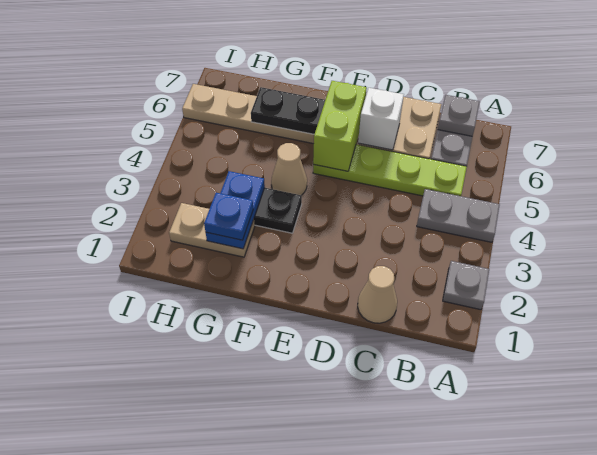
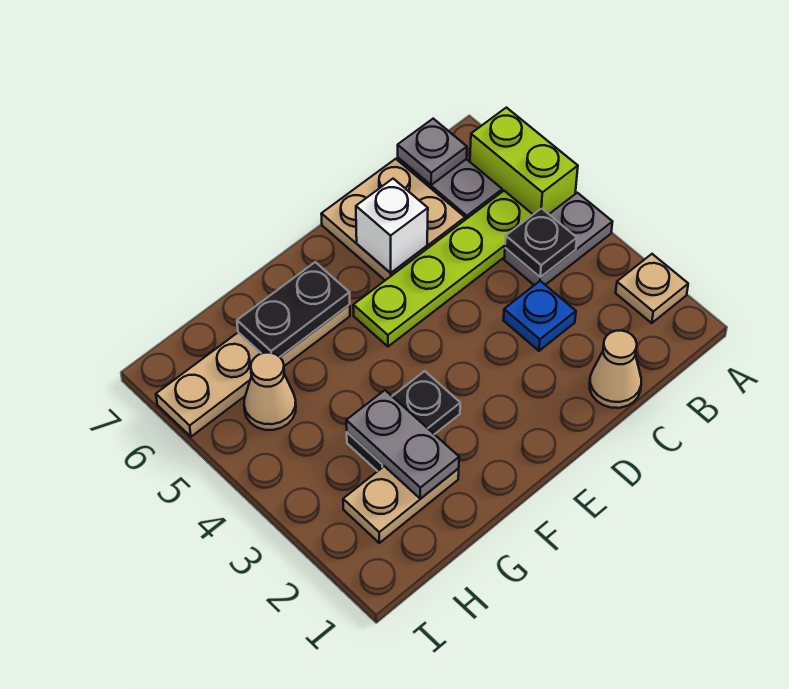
grey plate A2 level 1 -> tan plate A2 level 1
none -> black plate B4 level 2
lime brick E5:E6 level 2 -> lime brick A5:A6 level 1
tan cone F4 level 1 -> tan cone H5 level 1
blue plate G2:G3 level 2 -> grey plate G2:G3 level 2
blue plate G2 level 3 -> blue plate C3 level 1

